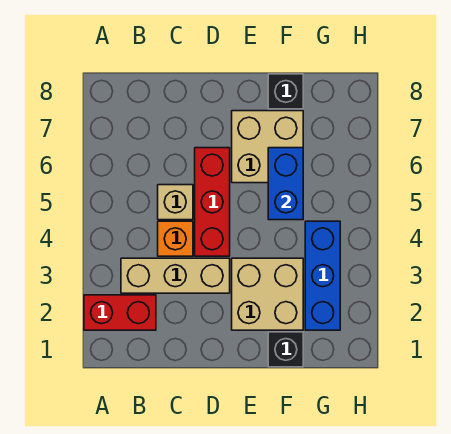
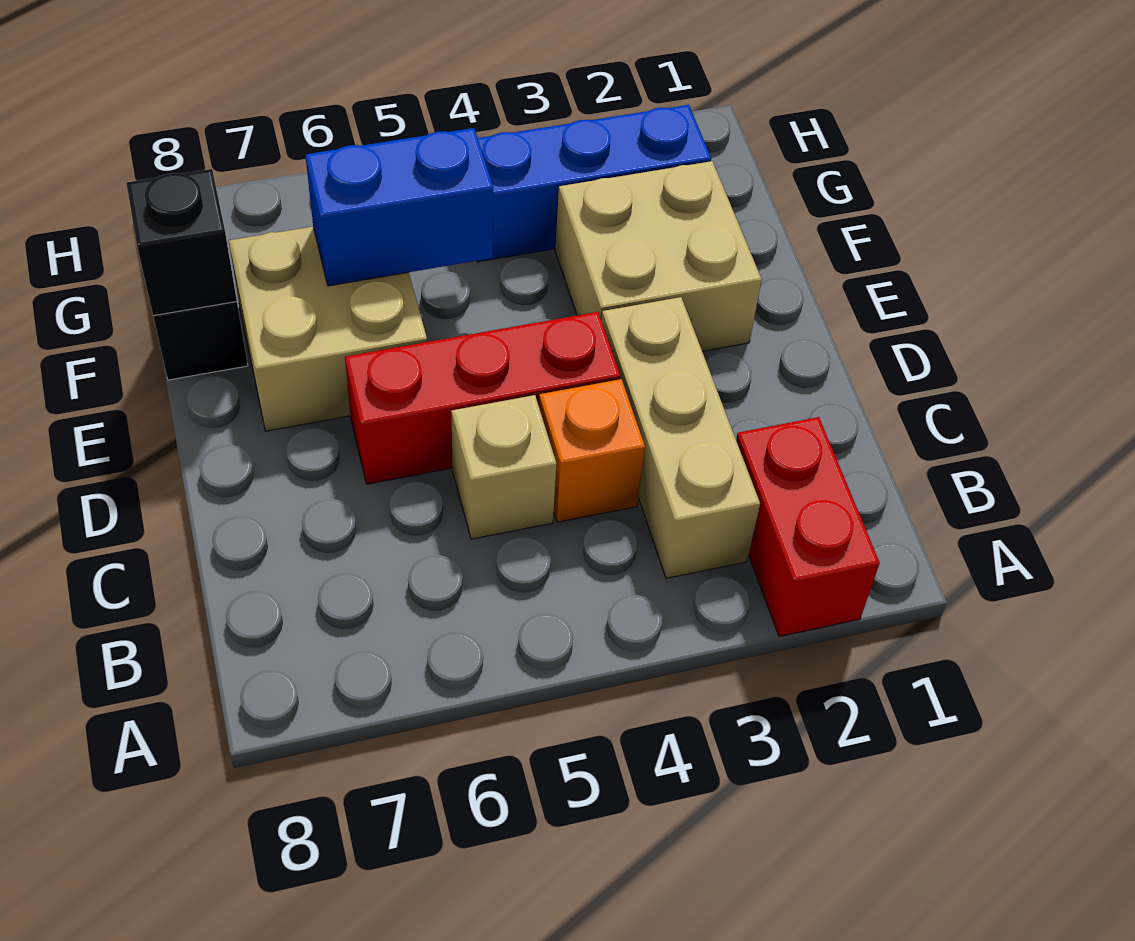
black brick F1 level 1 -> black brick F8 level 2

